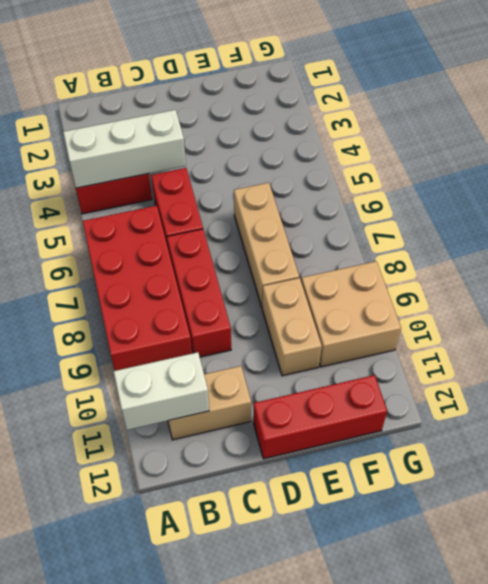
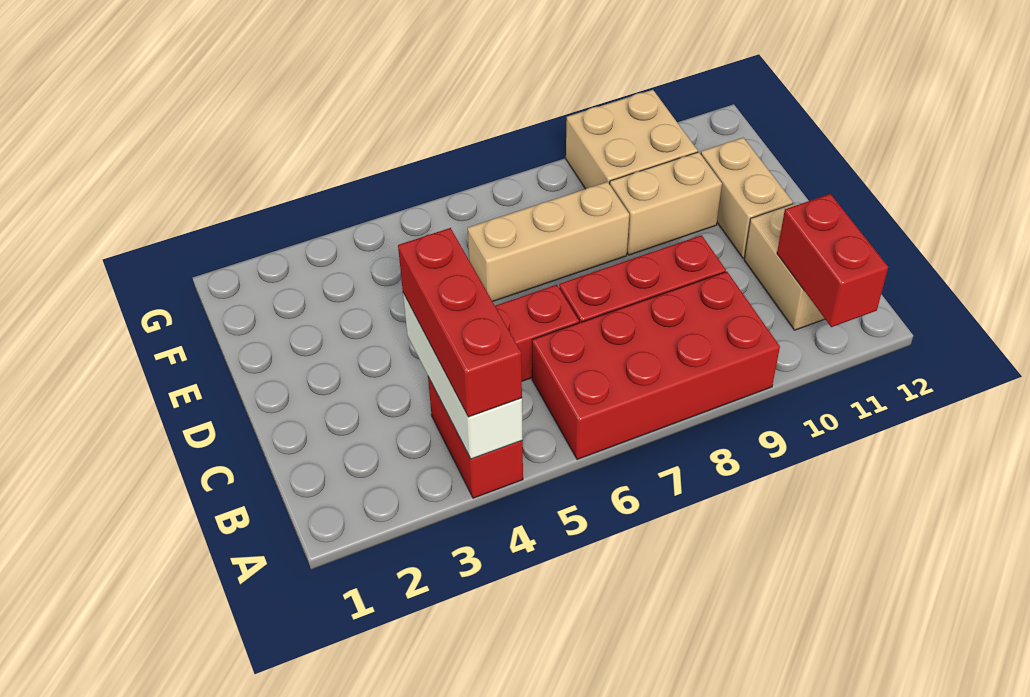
white brick A11:B11 level 2 -> red brick A11:B11 level 2
none -> tan brick D11:E11 level 1
red brick D12:F12 level 1 -> red brick A4:C4 level 3

